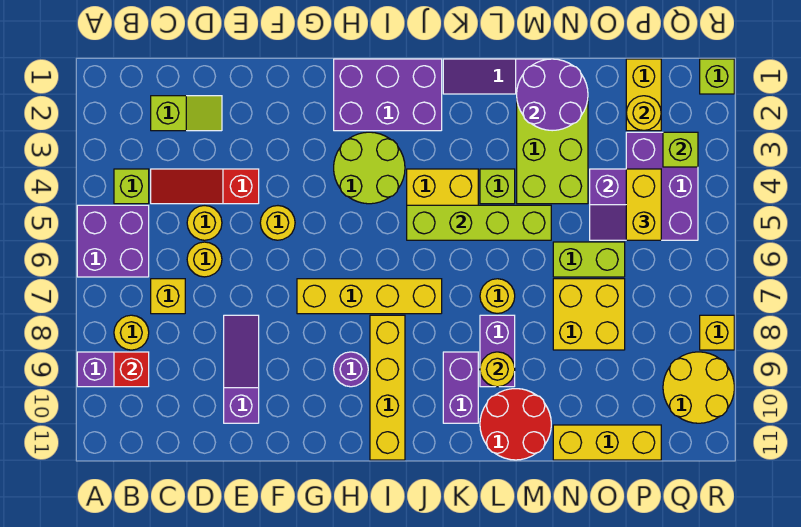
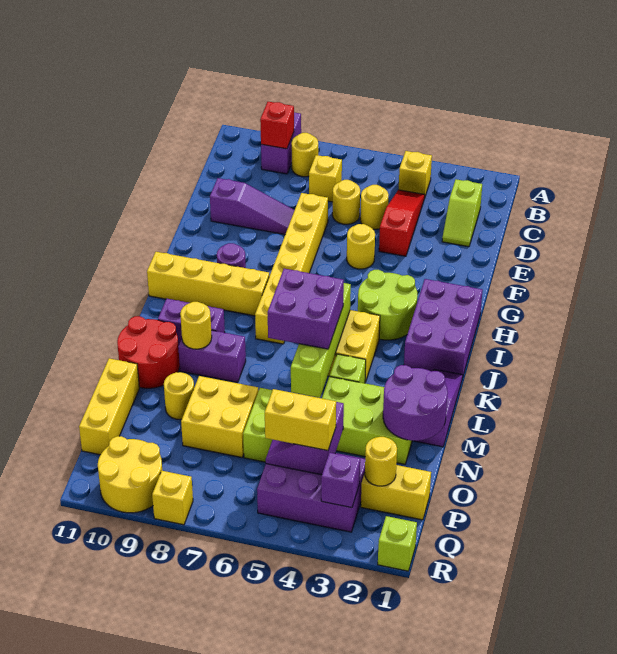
purple brick A5:B6 level 1 -> purple brick K5:L6 level 3
lime brick B4 level 1 -> yellow brick B4 level 1
yellow brick G7:J7 level 1 -> yellow brick E7:J7 level 1
yellow round brick L7 level 1 -> yellow round brick N9 level 1
lime brick Q3 level 2 -> purple brick Q3 level 2

